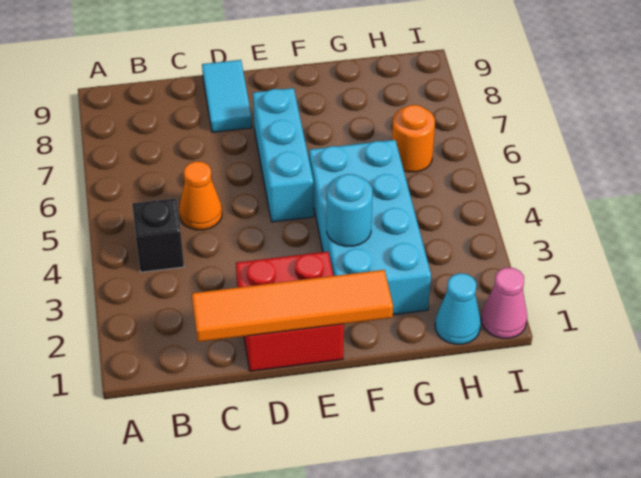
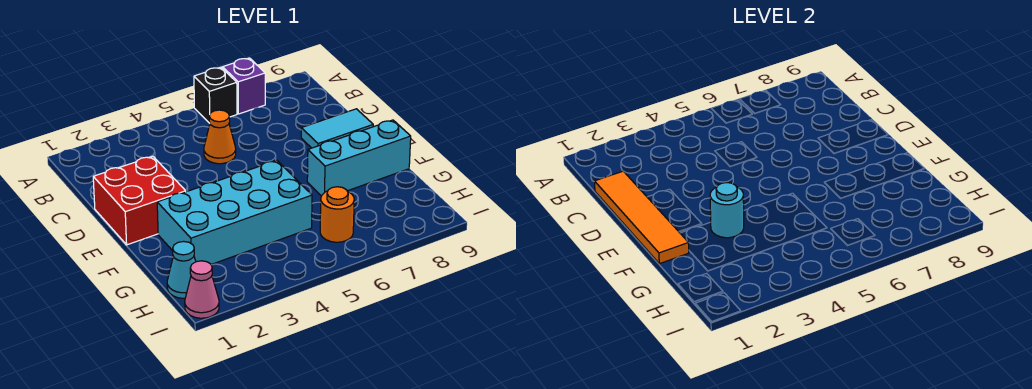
none -> purple brick A7 level 1
black brick B4 level 1 -> black brick A6 level 1
cyan brick E5:E7 level 1 -> cyan brick F7:F9 level 1

